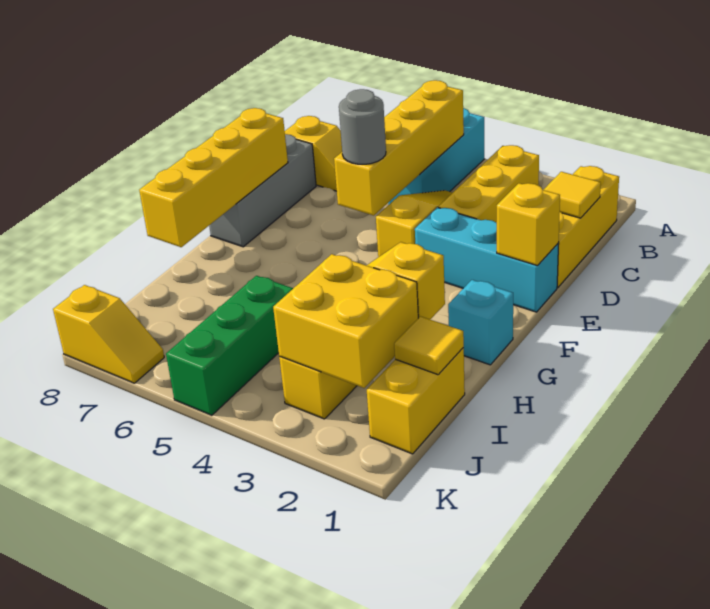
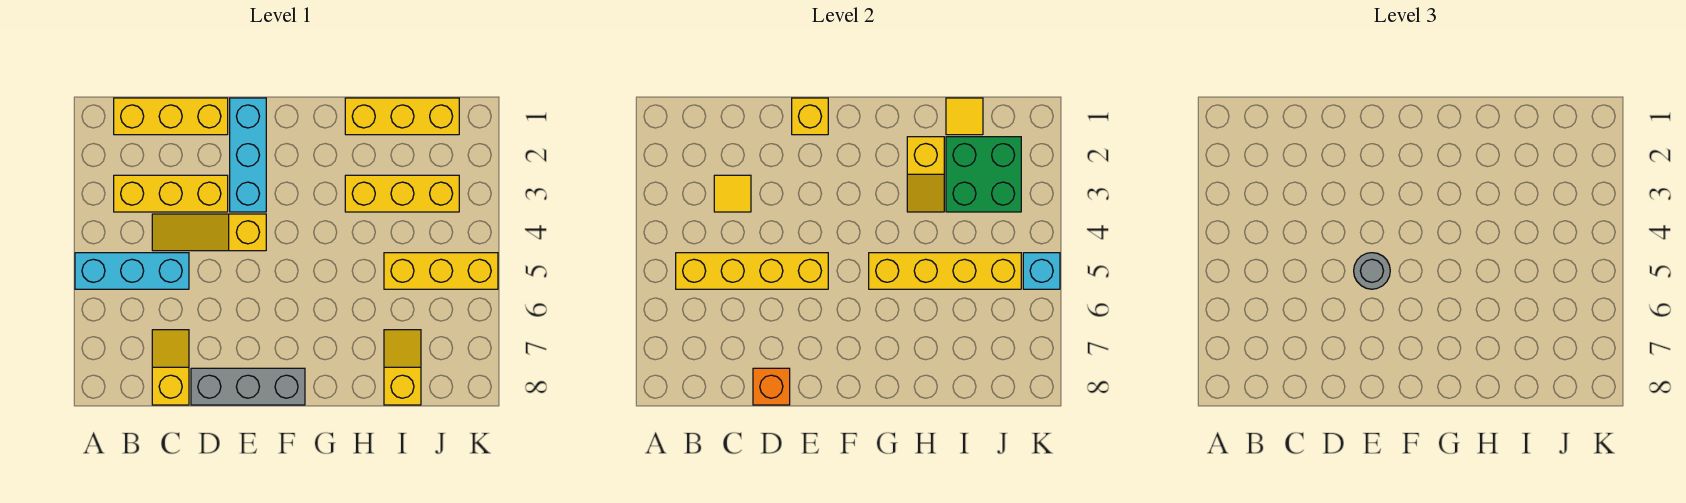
yellow tile C1 level 2 -> yellow tile C3 level 2
none -> orange brick D8 level 2
yellow brick E8:H8 level 2 -> yellow brick G5:J5 level 2
cyan brick G1 level 1 -> cyan brick K5 level 2
yellow brick I1:J1 level 1 -> yellow brick H1:J1 level 1
yellow brick I2:J3 level 2 -> green brick I2:J3 level 2
green brick I5:K5 level 1 -> yellow brick I5:K5 level 1
yellow slope K7:K8 level 1 top 8 -> yellow slope I7:I8 level 1 top 8

